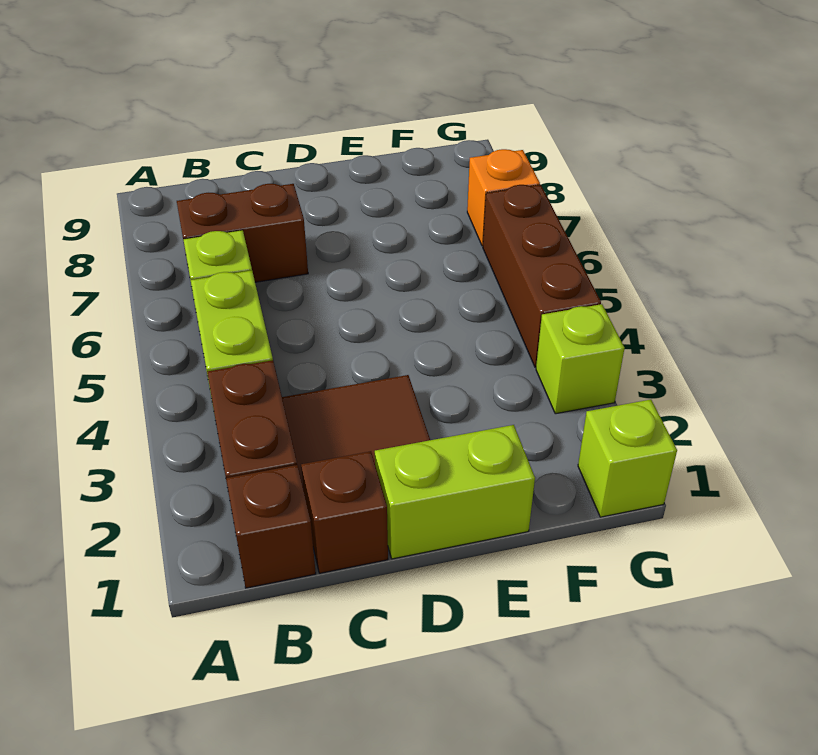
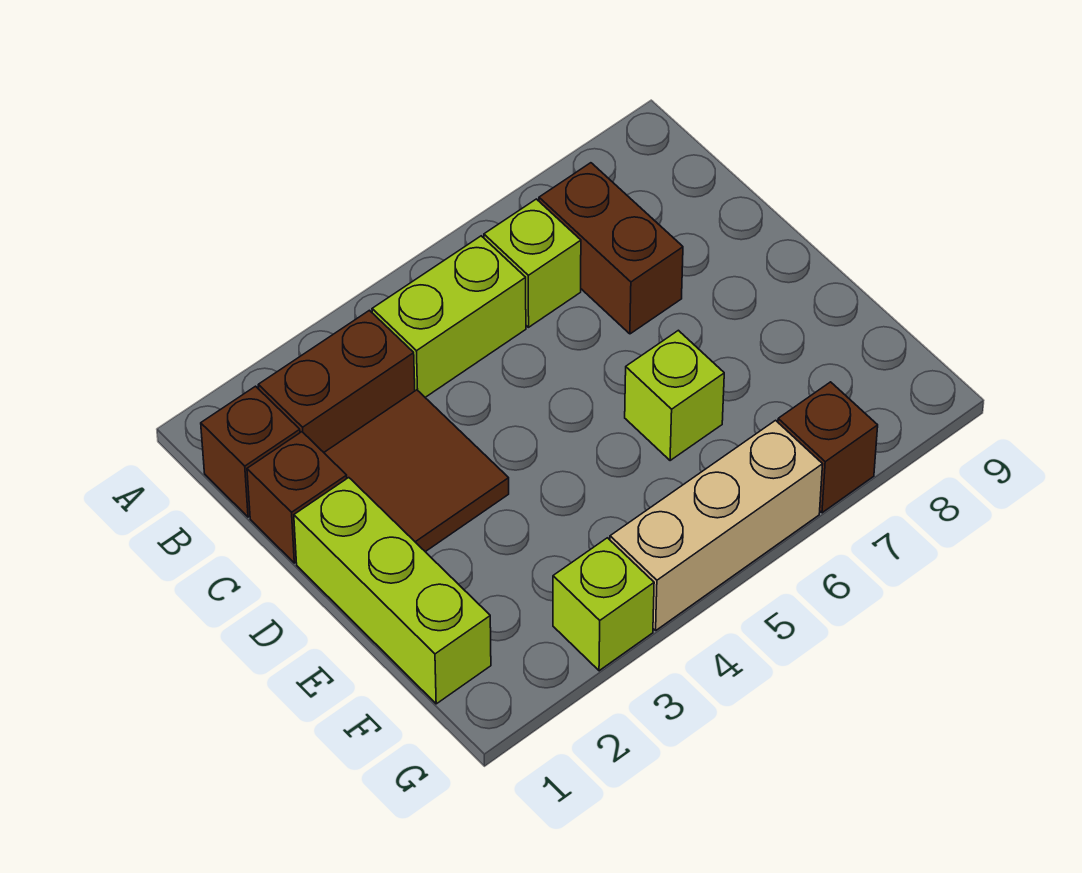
lime brick D1:E1 level 1 -> lime brick D1:F1 level 1
lime brick G1 level 1 -> lime brick E6 level 1
brown brick G4:G6 level 1 -> tan brick G4:G6 level 1
orange brick G7 level 1 -> brown brick G7 level 1

